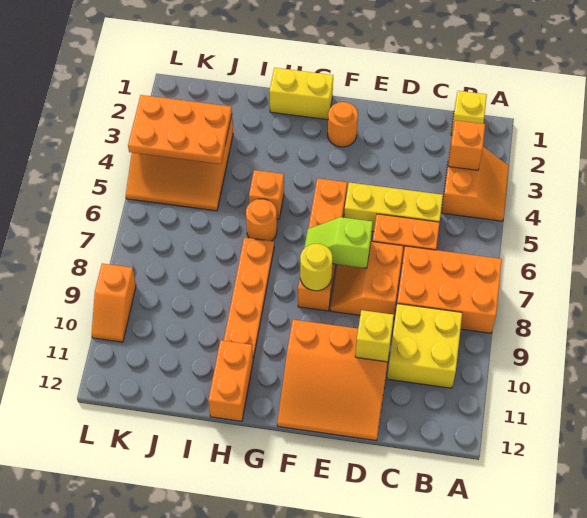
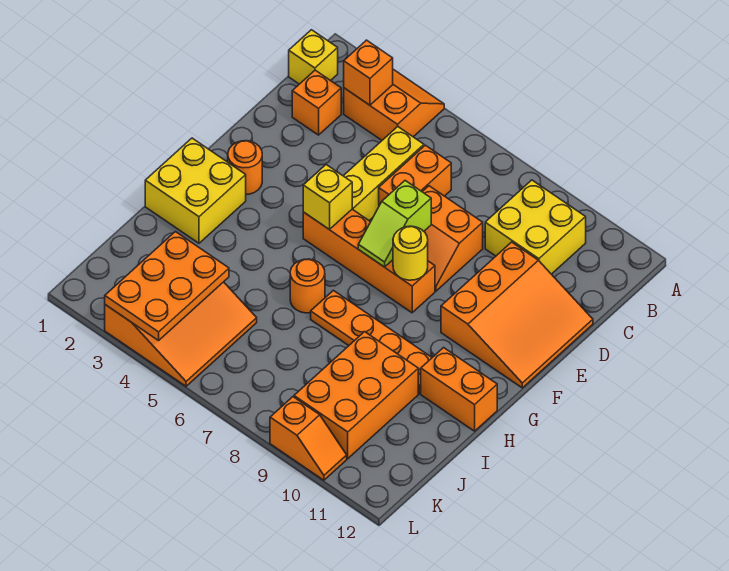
orange brick A7:C8 level 1 -> orange brick I9:K10 level 1
yellow brick D10 level 2 -> yellow brick F5 level 2
yellow brick G1:H1 level 1 -> yellow brick G1:H2 level 1
orange brick H5 level 1 -> orange brick C2 level 1

